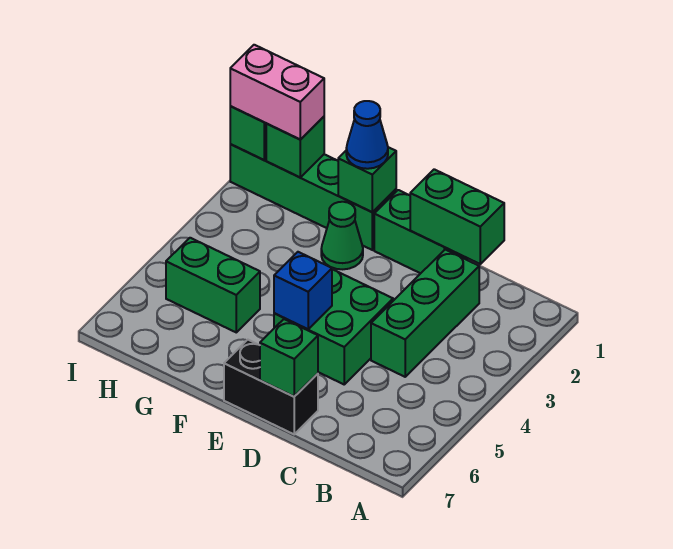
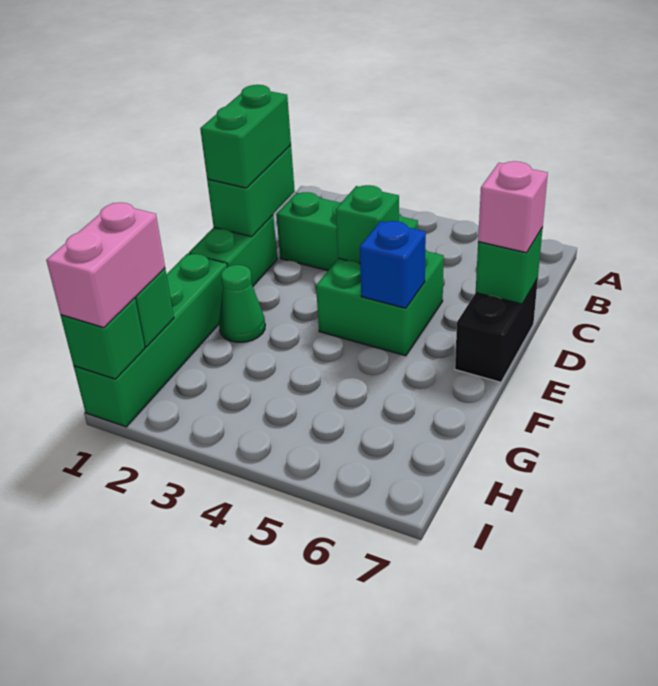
none -> pink brick D7 level 3
green brick F1 level 2 -> green brick D4 level 2
blue cone F1 level 3 -> none
green brick G5:H5 level 1 -> green brick C1:D1 level 3

